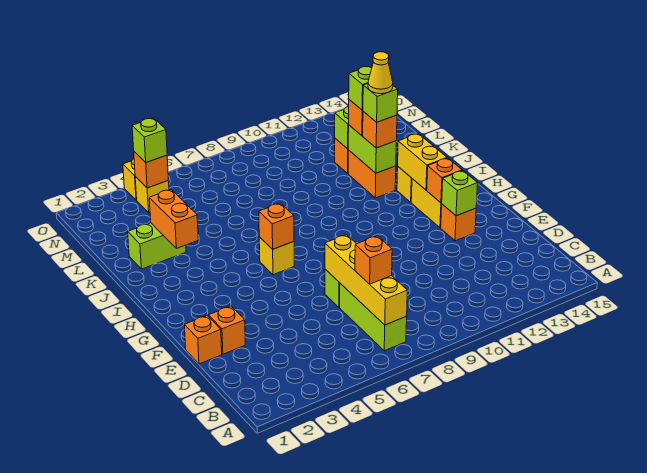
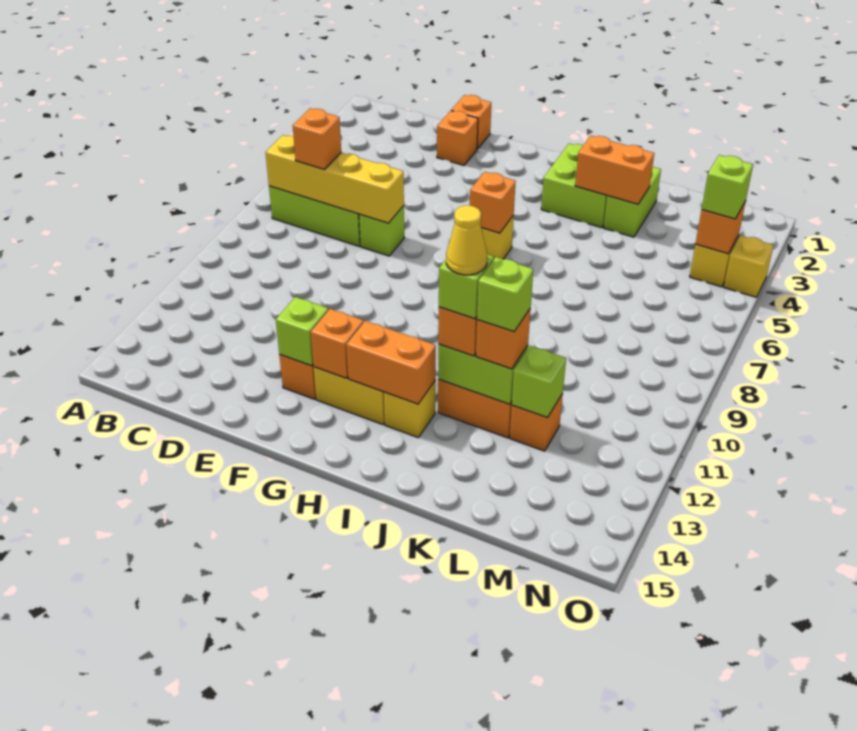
yellow brick H13:I13 level 2 -> orange brick H13:I13 level 2
none -> lime brick I2:J3 level 1

